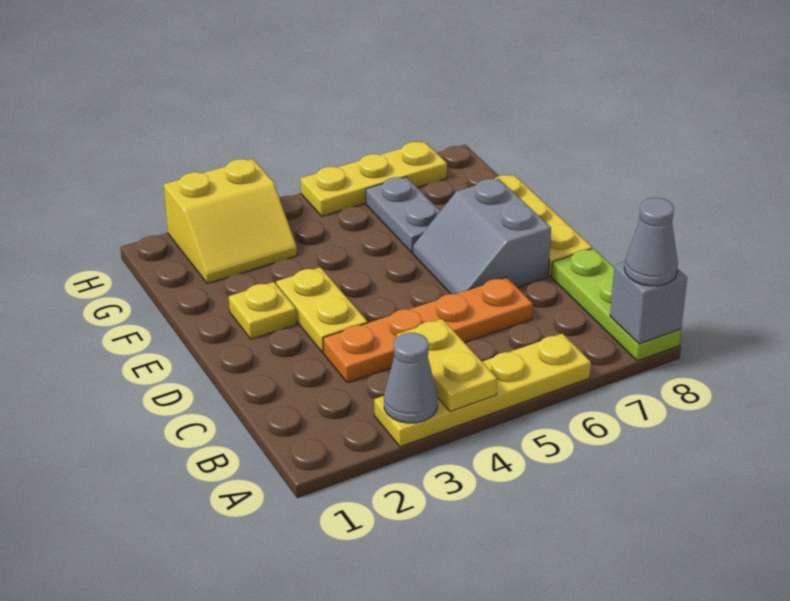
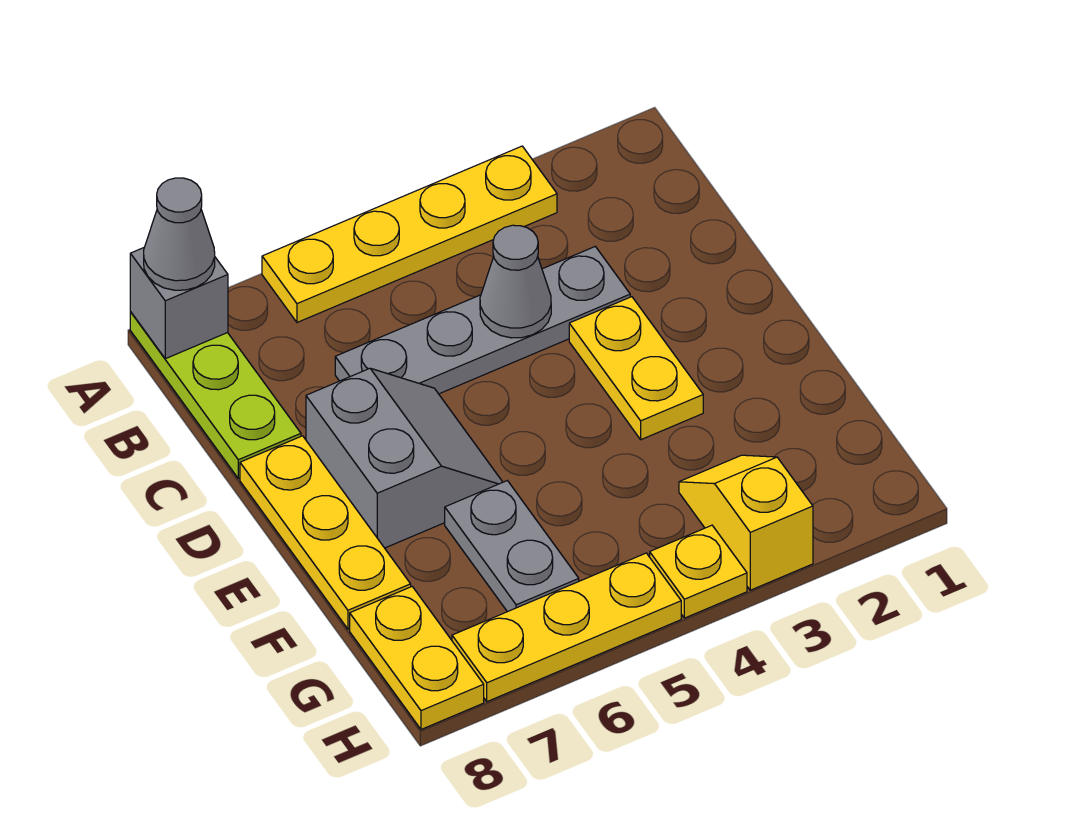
grey cone A3 level 2 -> grey cone C4 level 2
yellow plate A4:B4 level 2 -> yellow plate G8:H8 level 1
orange plate C3:C6 level 1 -> grey plate C3:C6 level 1
yellow plate E2 level 1 -> yellow plate H4 level 1
yellow slope G2:H3 level 1 top H -> yellow slope G3:H3 level 1 top H

